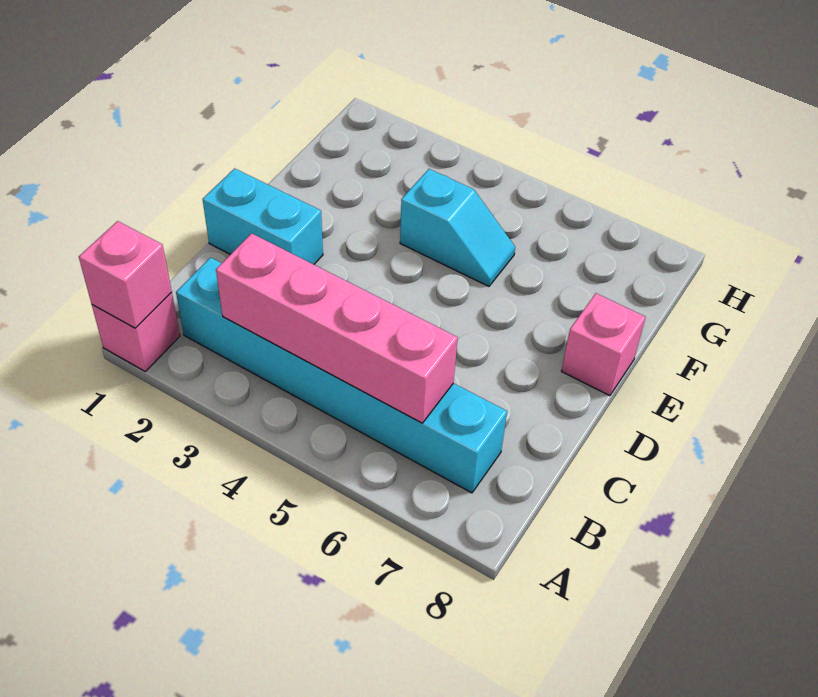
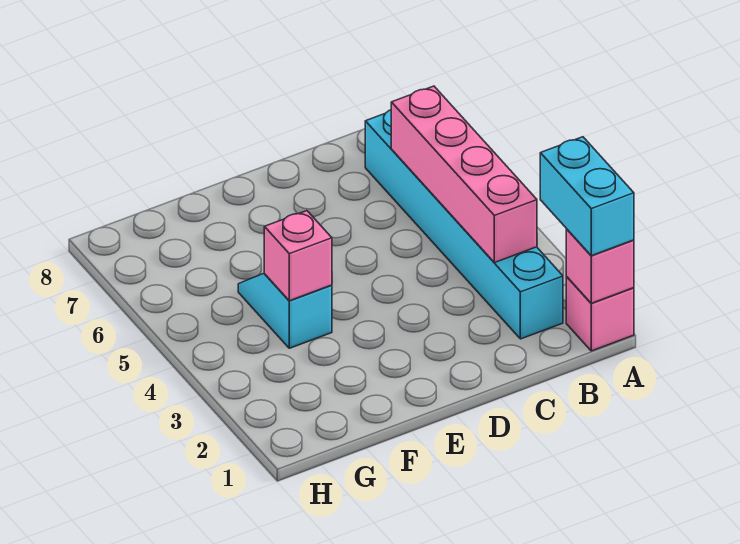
cyan brick D1:D2 level 1 -> cyan brick A1:A2 level 3
pink brick E8 level 1 -> pink brick F4 level 2

